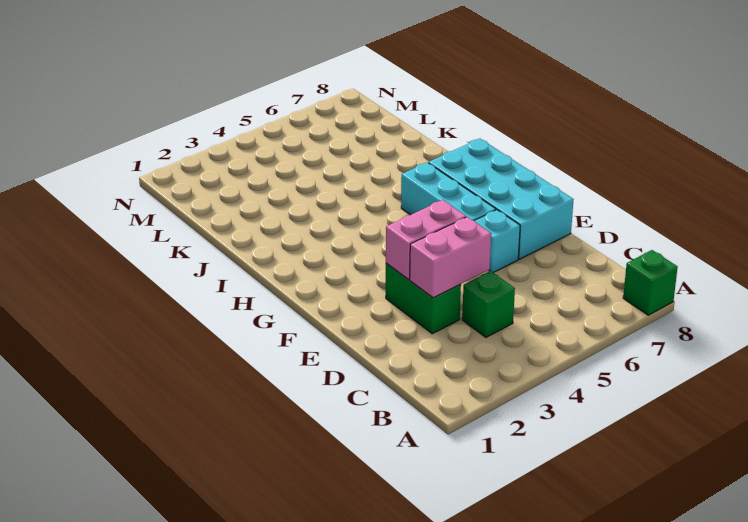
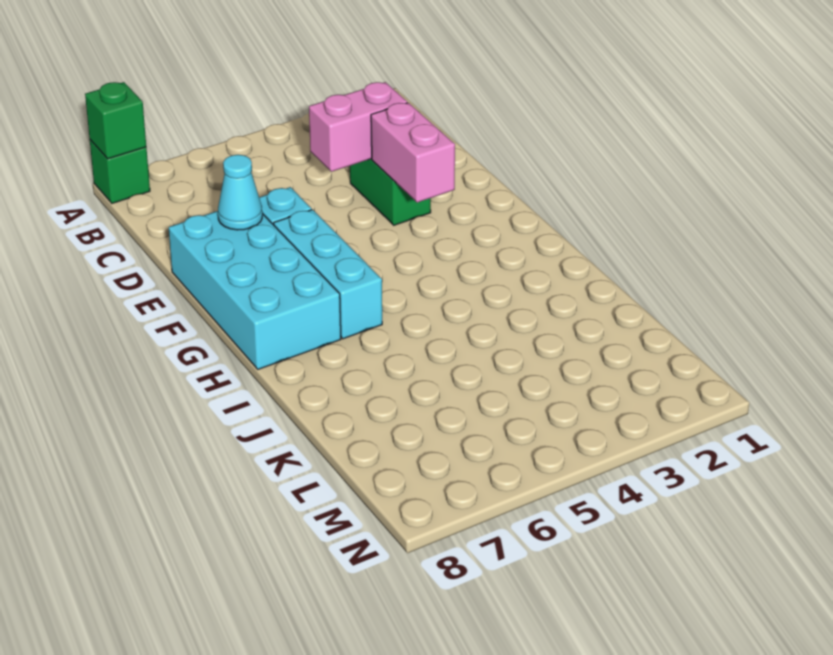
green brick C4 level 1 -> green brick A8 level 2
pink brick E3:E4 level 2 -> pink brick E3:F3 level 2
none -> cyan cone E7 level 2

